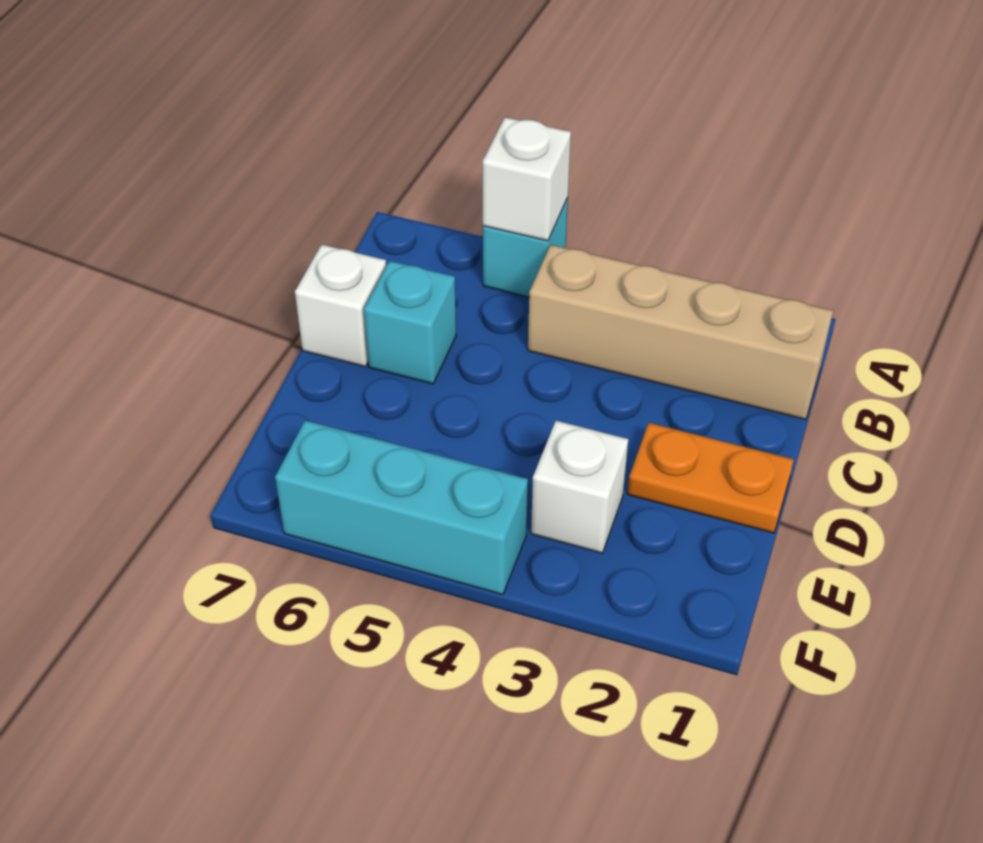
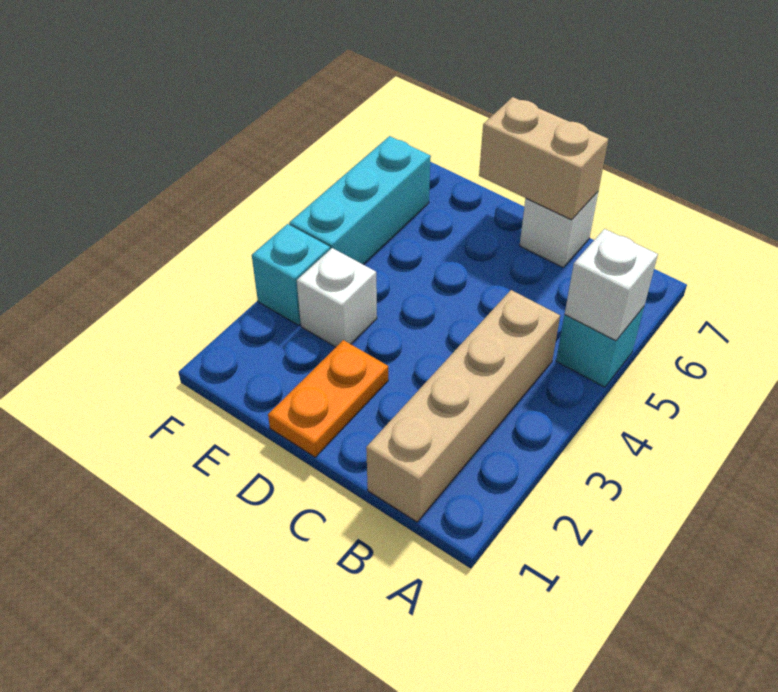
cyan brick C6 level 1 -> cyan brick F3 level 1
none -> tan brick C7:D7 level 2

